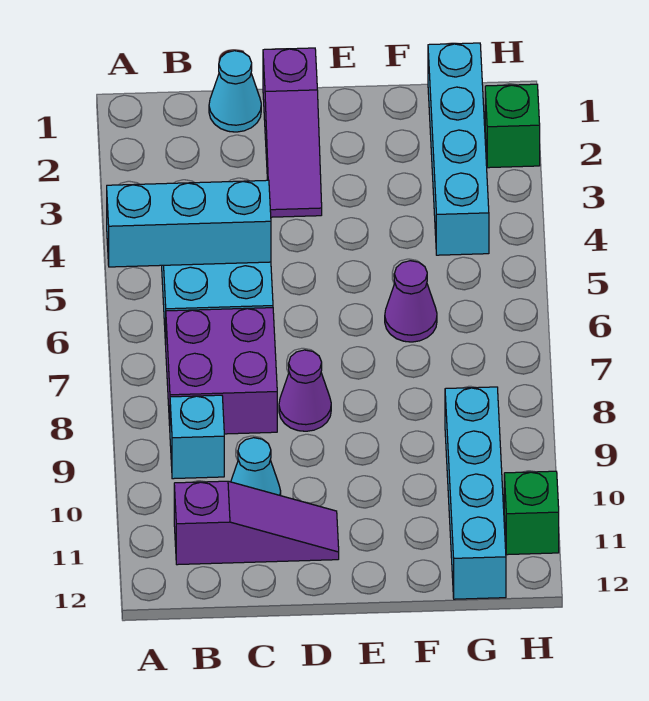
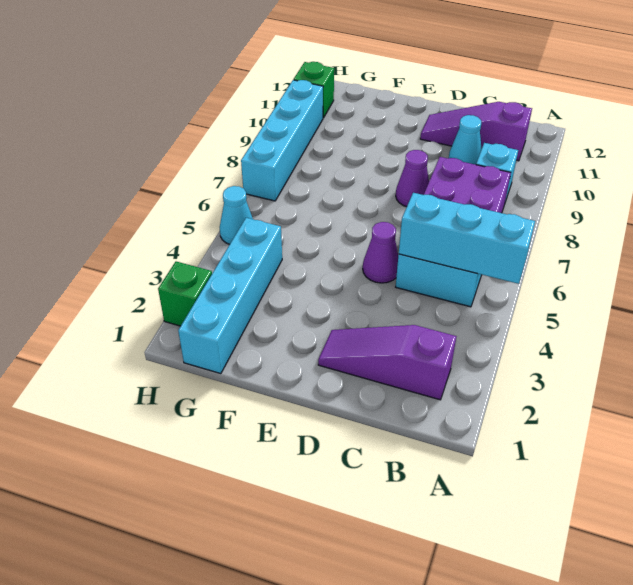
cyan cone C1 level 1 -> cyan cone H5 level 1
purple slope D1:D3 level 1 top 1 -> purple slope B2:D2 level 1 top B
purple cone F6 level 1 -> purple cone D5 level 1
cyan brick G9:G12 level 1 -> cyan brick H7:H10 level 1

